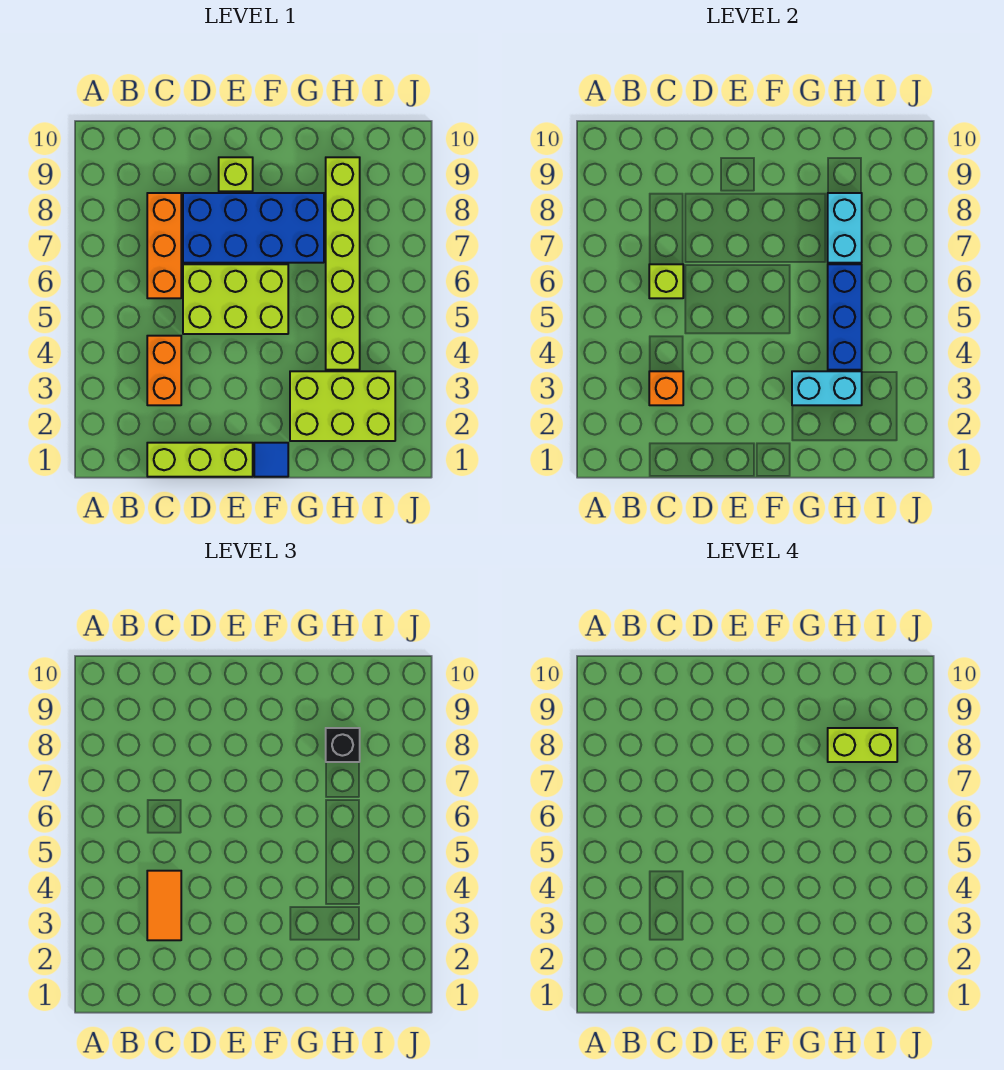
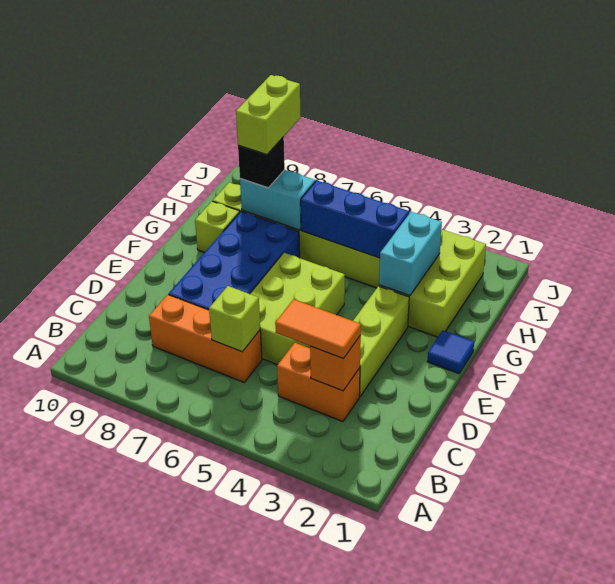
lime brick C1:E1 level 1 -> lime brick D3:F3 level 1
lime brick E9 level 1 -> lime brick G9 level 1

